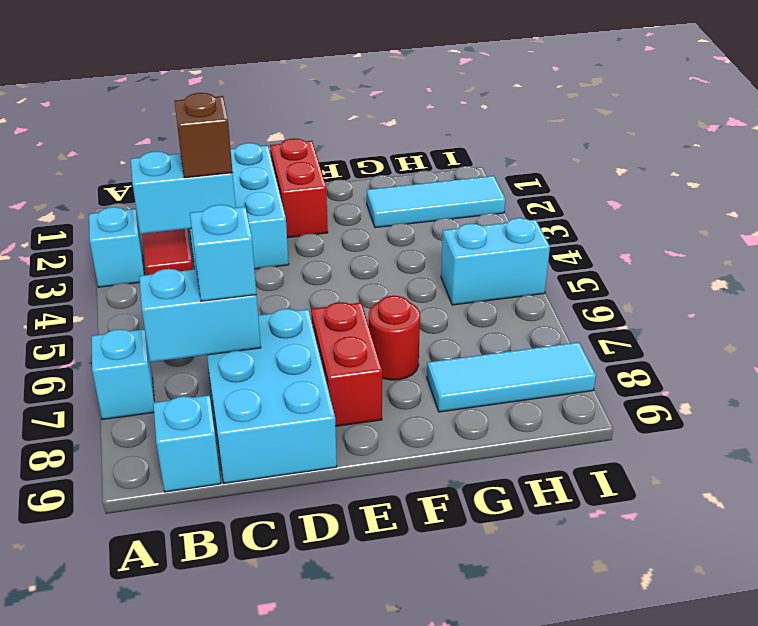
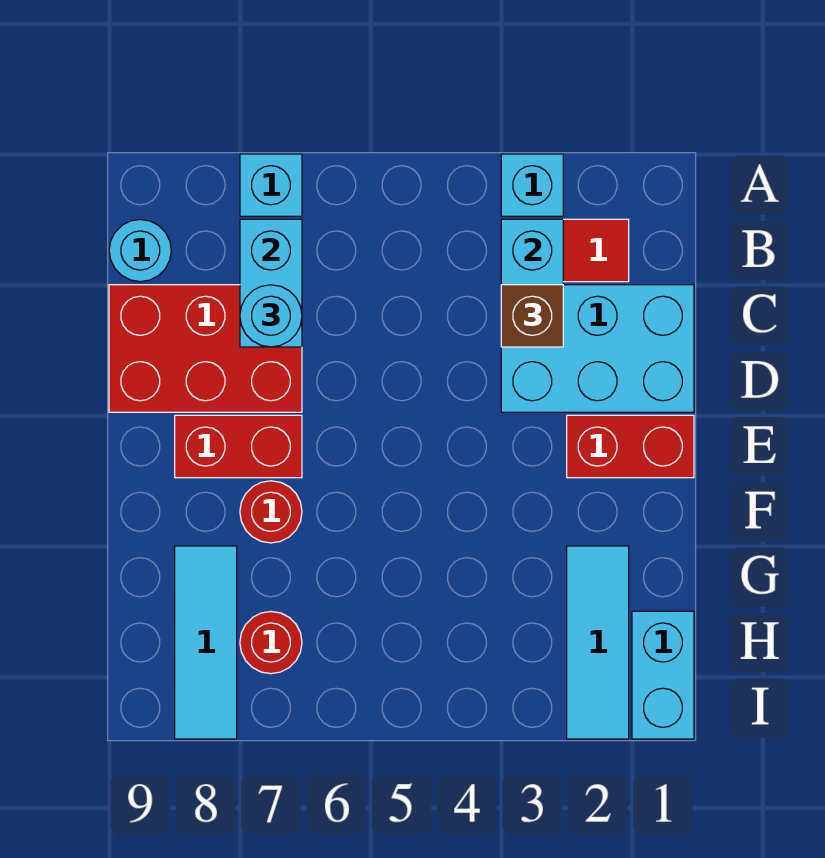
cyan brick B9 level 1 -> cyan round brick B9 level 1
cyan brick C7:D9 level 1 -> red brick C7:D9 level 1
cyan brick C7 level 3 -> cyan round brick C7 level 3
cyan brick H5:I5 level 1 -> cyan brick H1:I1 level 1
none -> red round brick H7 level 1

